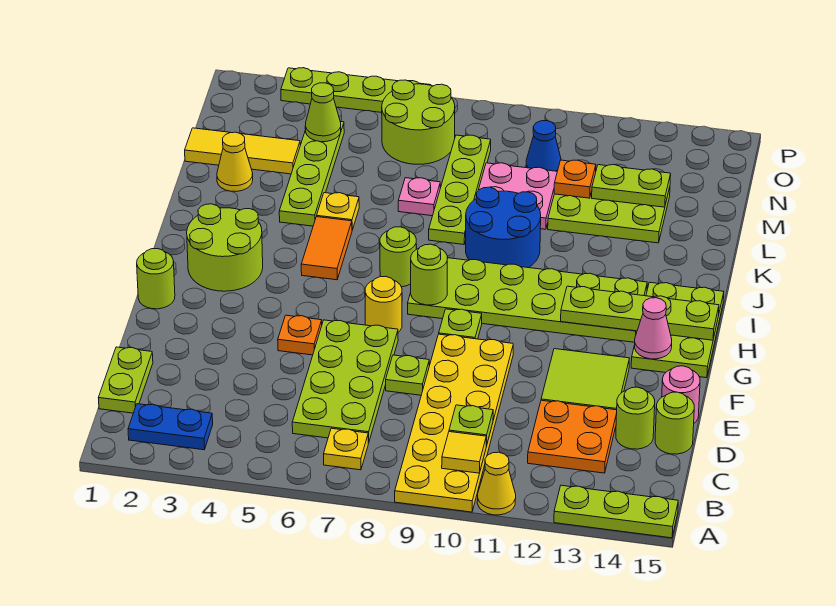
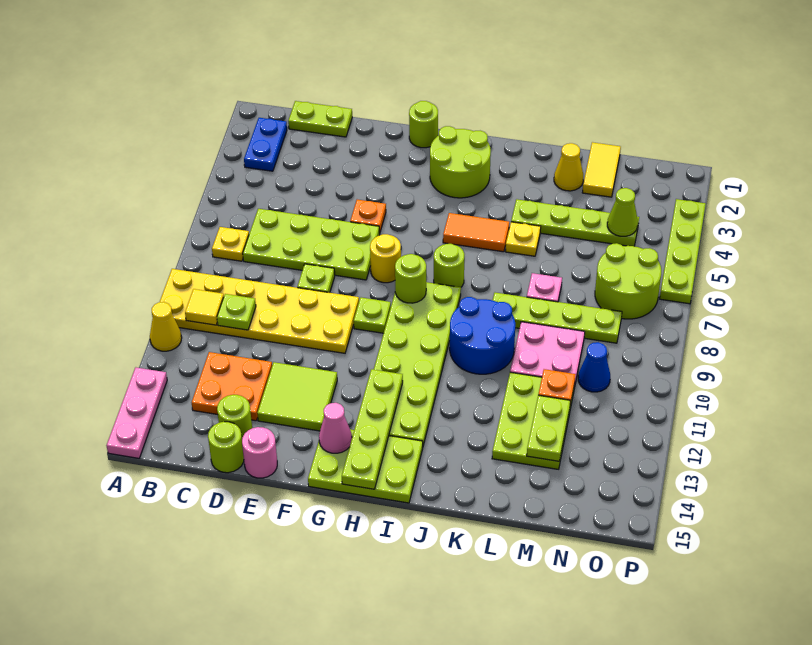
lime plate A13:A15 level 1 -> pink plate A13:A15 level 1
yellow tile M1:M3 level 1 -> yellow tile M1:M2 level 1

